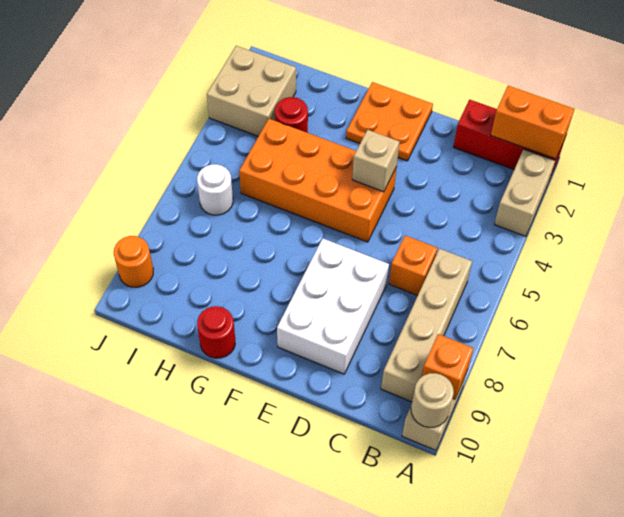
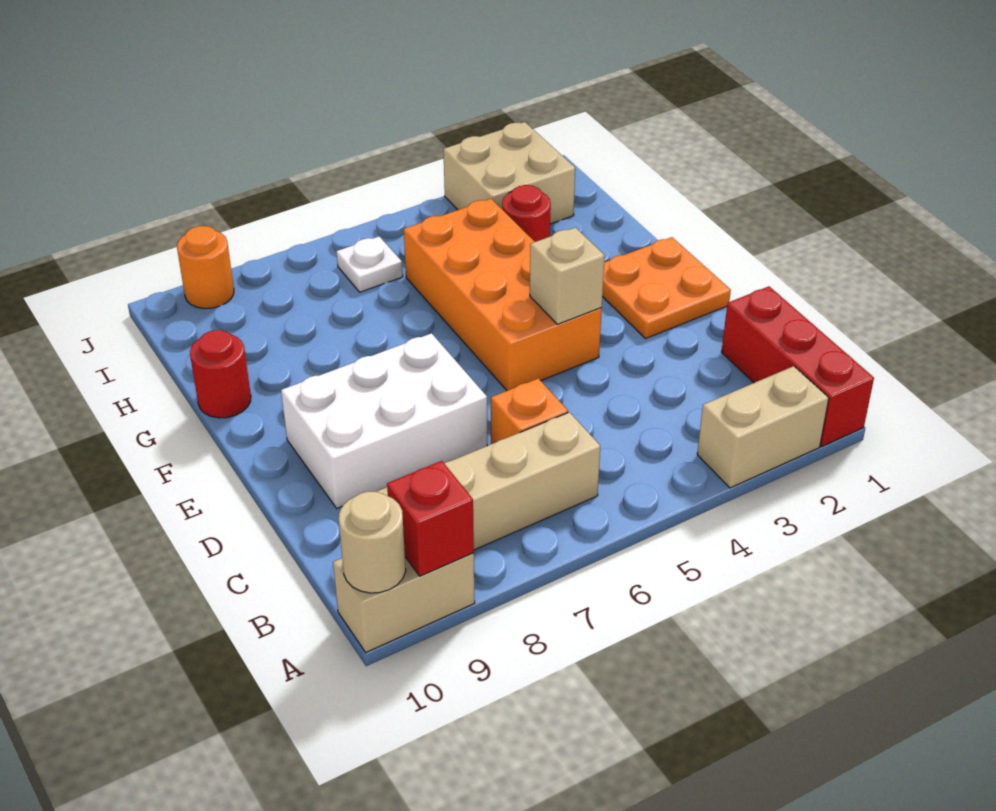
orange brick A1:B1 level 2 -> none
orange brick A9 level 2 -> red brick A9 level 2
white round brick I6 level 1 -> white plate I6 level 1

